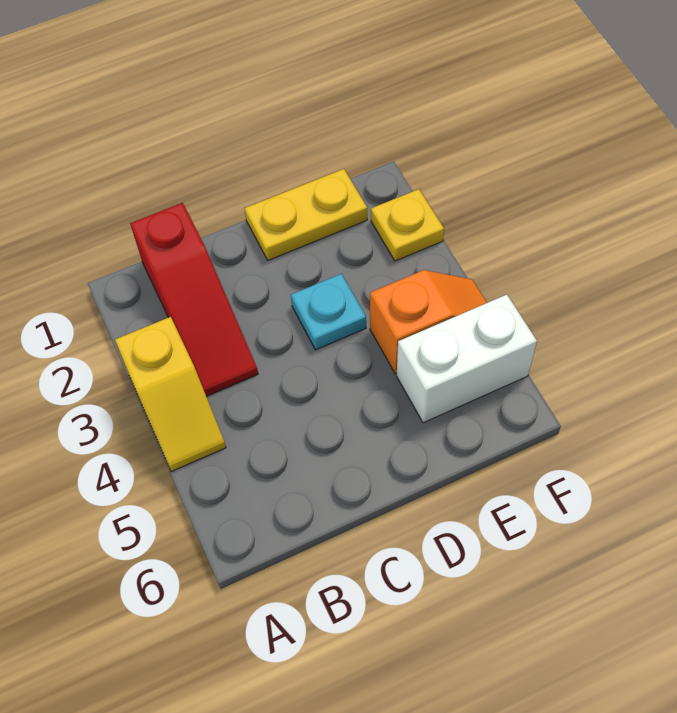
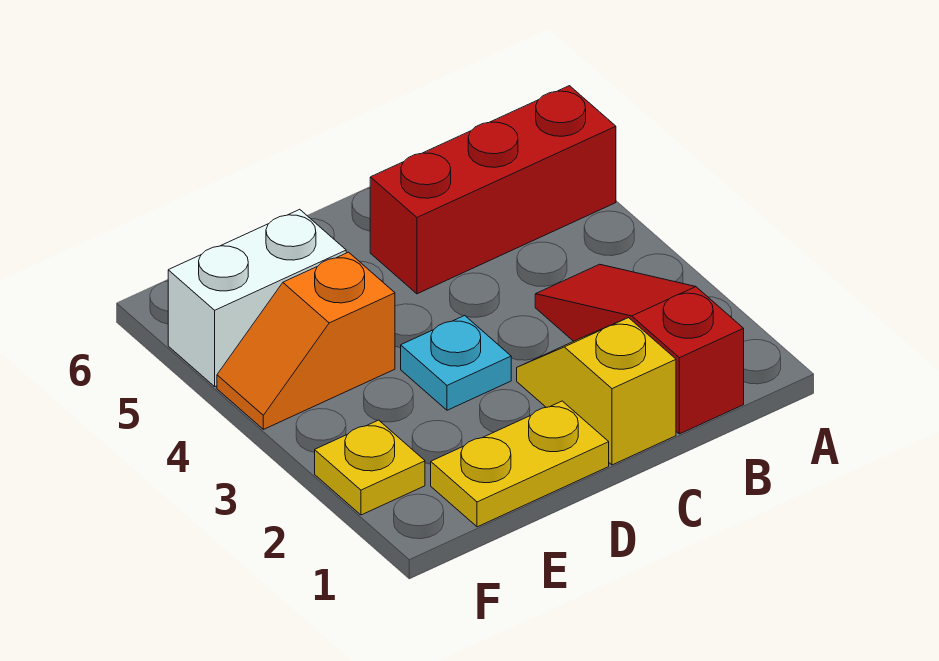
yellow slope A3:A4 level 1 top 3 -> yellow slope C1:C2 level 1 top 1
none -> red brick A5:C5 level 1

